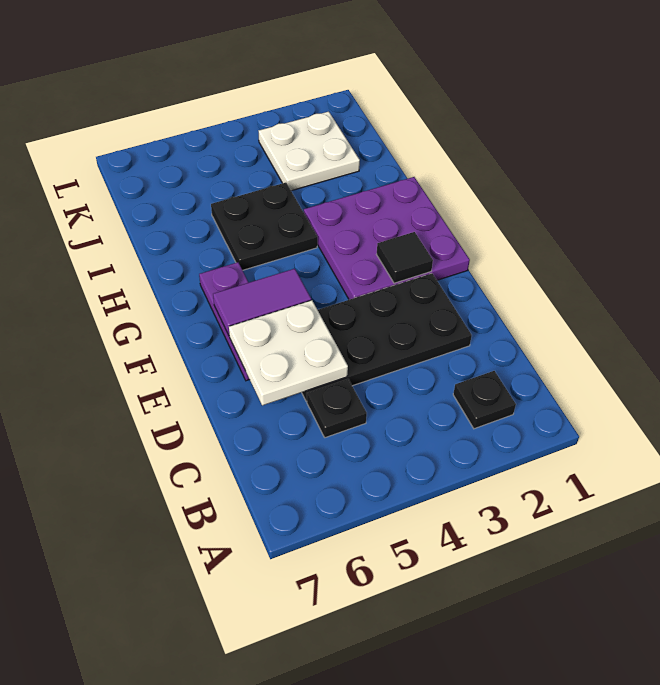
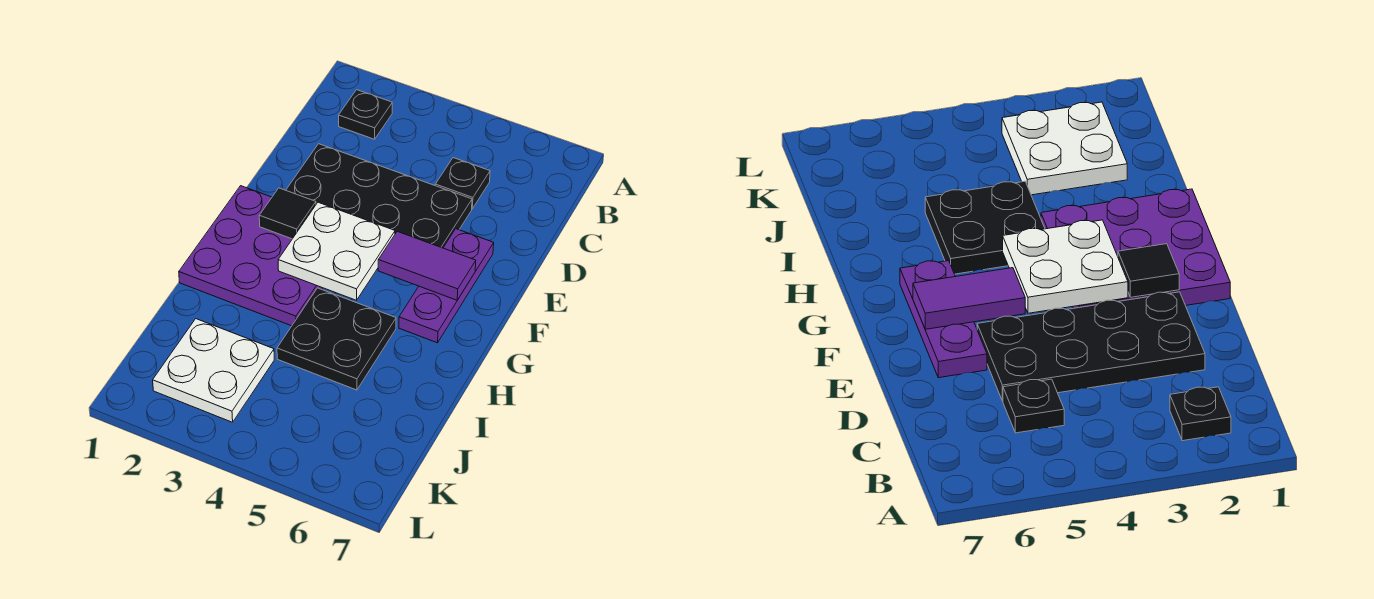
white plate D5:E6 level 2 -> white plate F3:G4 level 2

